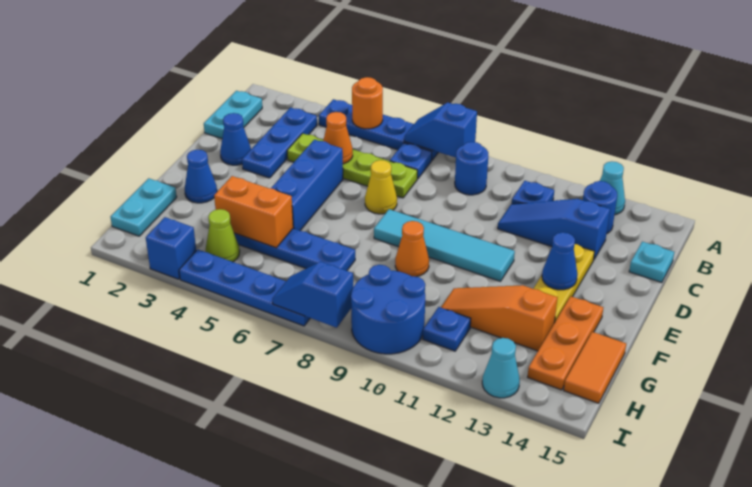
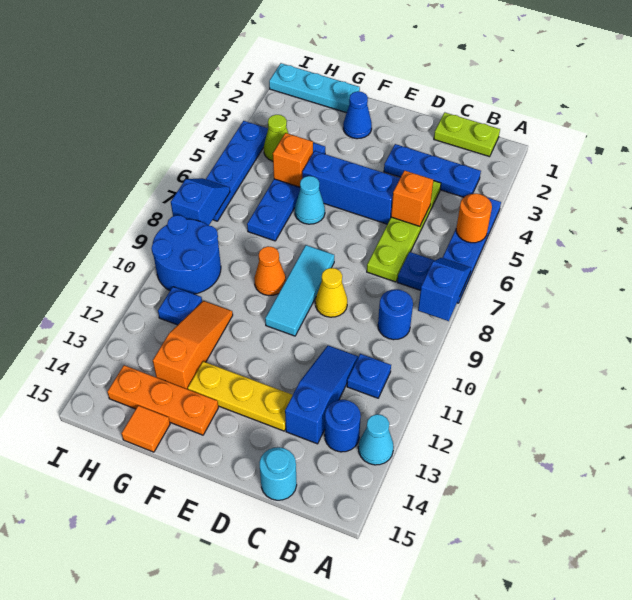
cyan plate B1:C1 level 1 -> lime plate B1:C1 level 1
orange cone C5 level 2 -> orange brick C5 level 2
cyan plate C15 level 1 -> cyan round brick C15 level 1
blue cone D2 level 1 -> none
yellow cone D7 level 1 -> yellow cone D9 level 1
cyan tile E8:E11 level 1 -> cyan tile E8:E10 level 1
blue cone E13 level 2 -> none
cyan plate G1:H1 level 1 -> cyan plate G1:I1 level 1
orange brick G4:G5 level 2 -> orange brick G5 level 2
orange tile G15:H15 level 1 -> orange tile G15 level 1
blue brick I3 level 1 -> none
cyan cone I13 level 1 -> cyan cone F6 level 1

